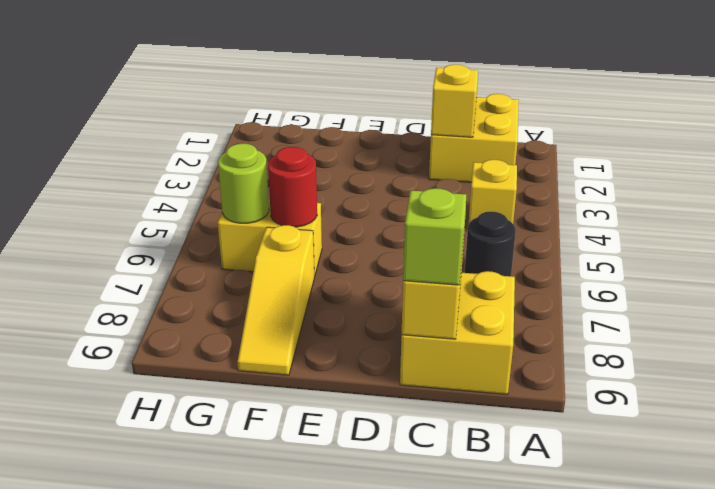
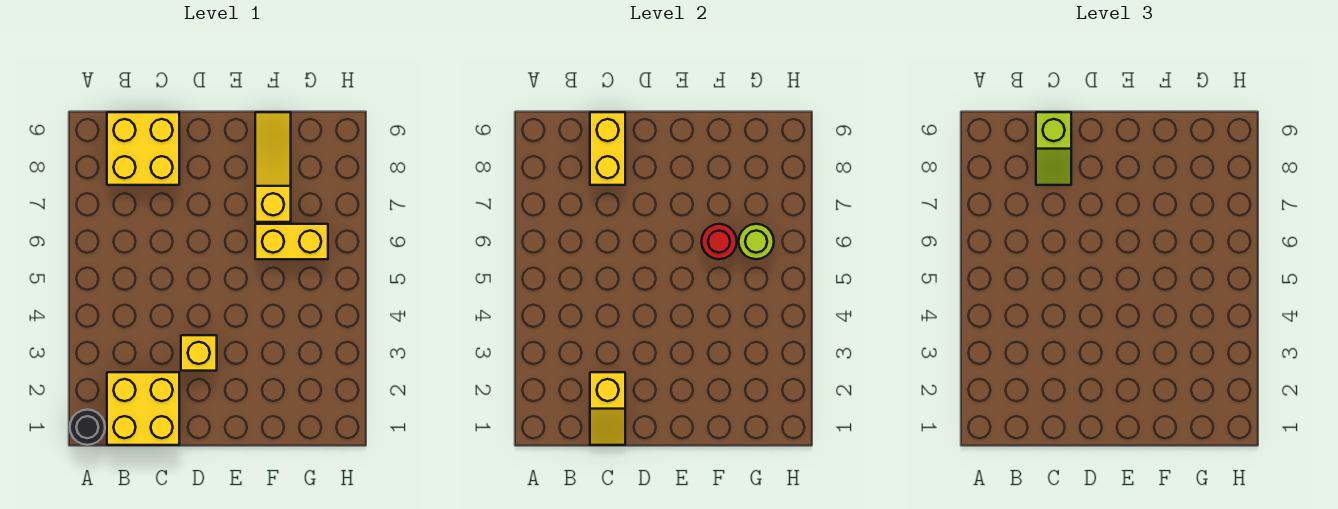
yellow brick B4 level 1 -> yellow brick D3 level 1
black round brick B6 level 1 -> black round brick A1 level 1

